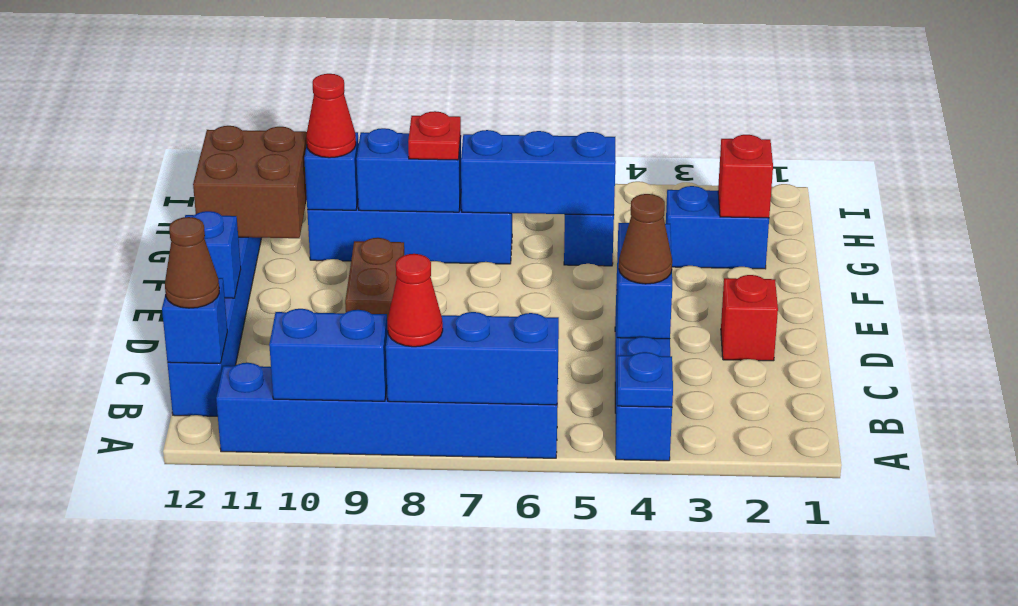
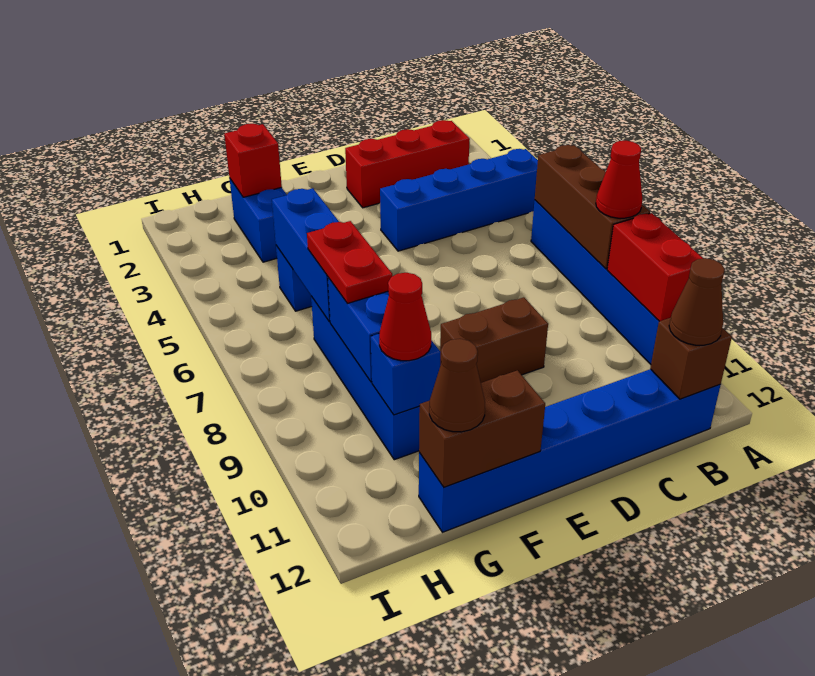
blue plate A4 level 2 -> none
blue brick A6:A8 level 2 -> brown brick A6:A8 level 2
blue brick A9:A10 level 2 -> red brick A9:A10 level 2
blue brick B12 level 2 -> brown brick B12 level 2
blue brick C4:D4 level 2 -> none
brown cone C4 level 3 -> brown cone G12 level 3
red brick D2 level 1 -> red brick B2:D2 level 1
blue brick D12 level 2 -> none
brown brick F11:G12 level 2 -> brown brick F12:G12 level 2
red plate G8 level 3 -> red plate G7:G8 level 3

